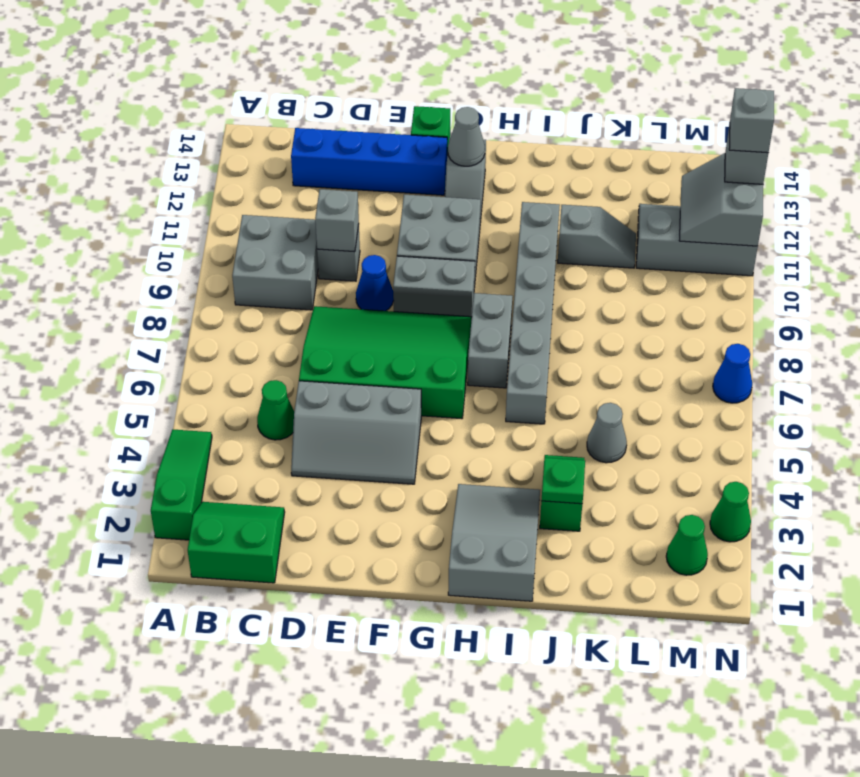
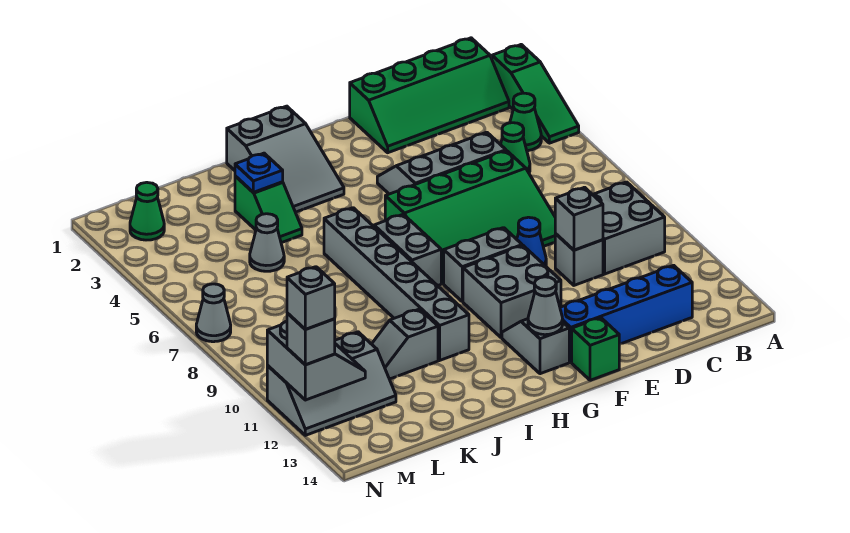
green slope B1:C2 level 1 top 1 -> green slope B1:E2 level 1 top 1
green plate J3 level 2 -> blue plate J3 level 2
green cone N3 level 1 -> green cone B4 level 1
blue cone N7 level 1 -> grey cone N7 level 1

